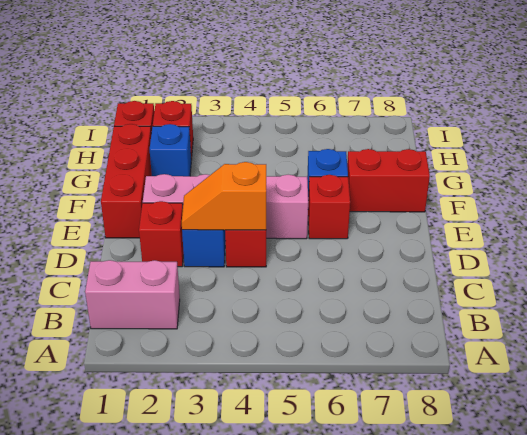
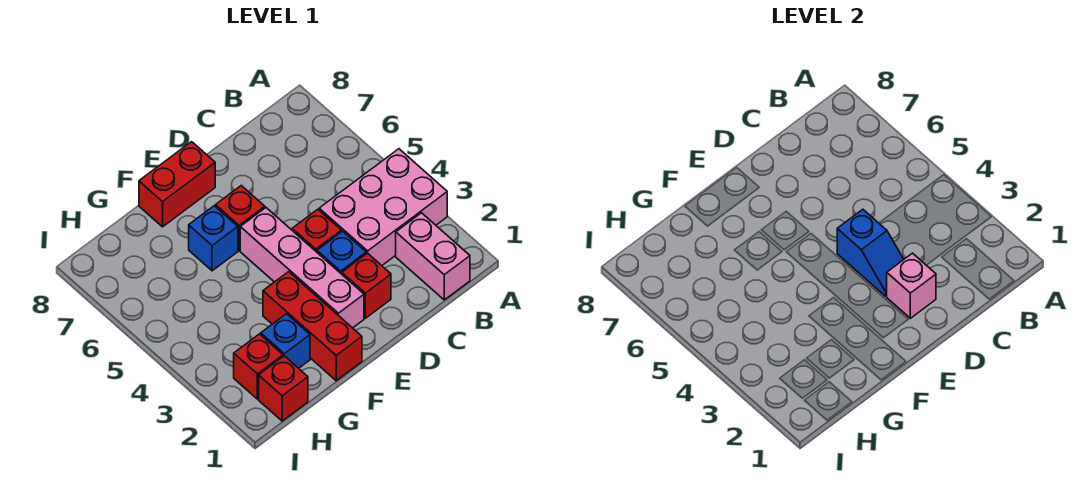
none -> pink brick A3:C4 level 1
none -> pink brick D2 level 2
orange slope D3:D4 level 2 top 4 -> blue slope D3:D4 level 2 top 4
red brick E1:G1 level 1 -> red brick F1:F3 level 1
red brick F7:F8 level 1 -> red brick E8:F8 level 1

